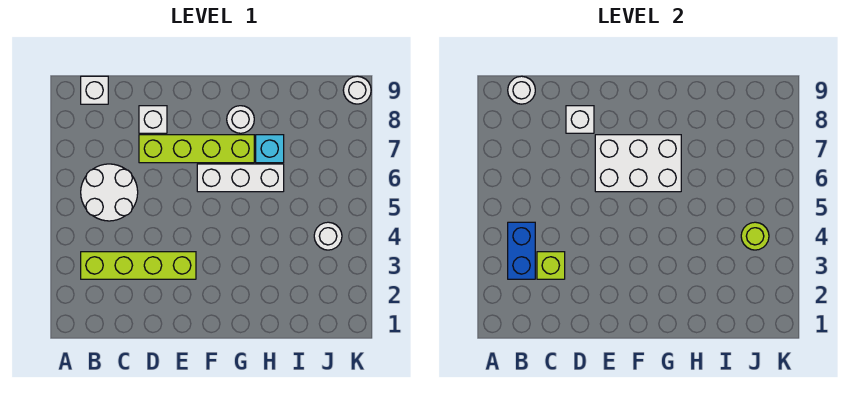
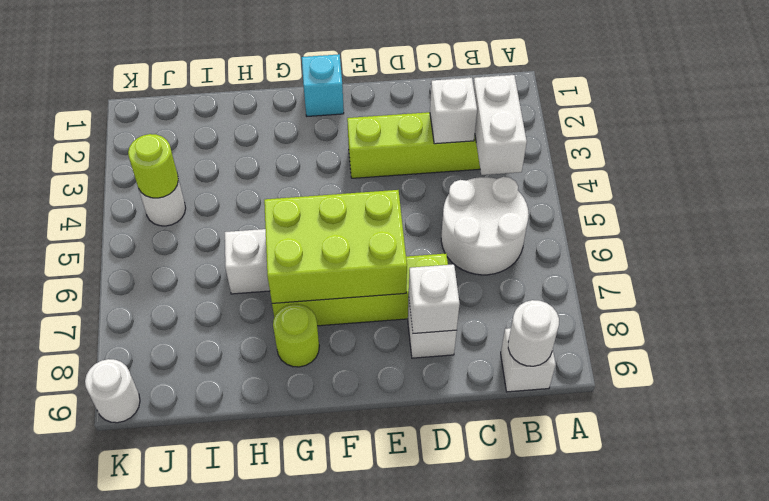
blue brick B3:B4 level 2 -> white brick B3:B4 level 2
lime brick C3 level 2 -> white brick C3 level 2
white brick E6:G7 level 2 -> lime brick E6:G7 level 2
white round brick G8 level 1 -> lime round brick G8 level 1
cyan brick H7 level 1 -> cyan brick F1 level 1

